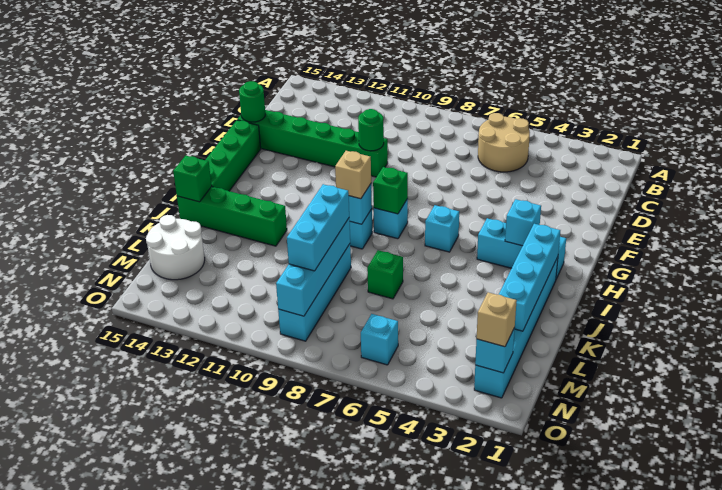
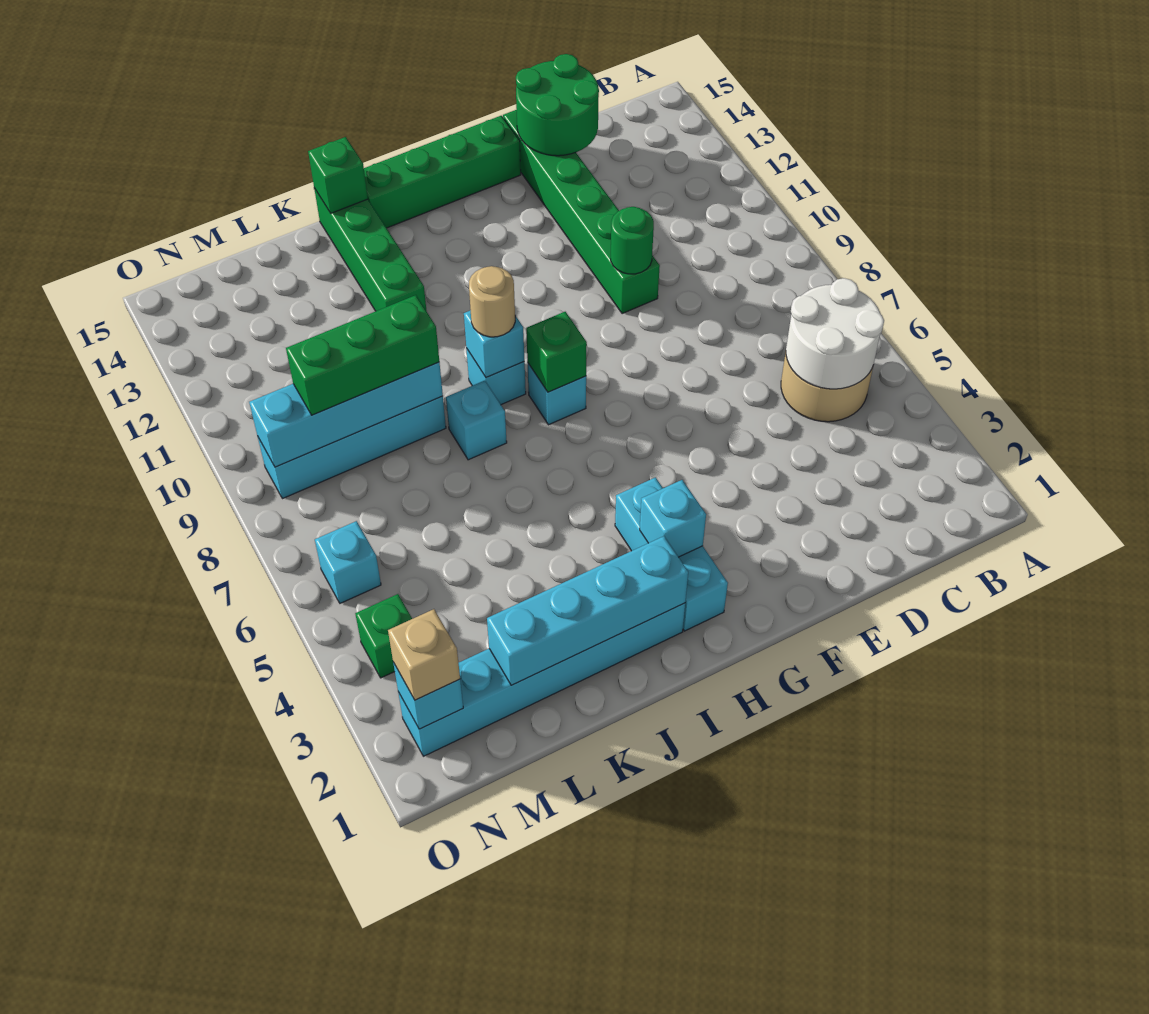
green round brick E15 level 2 -> green round brick D14:E15 level 2
cyan brick H6 level 1 -> cyan brick J8 level 1
tan brick I9 level 3 -> tan round brick I9 level 3
green brick K7 level 1 -> green brick N4 level 1
cyan brick K9:M9 level 3 -> green brick K9:M9 level 3
white round brick L14:M15 level 1 -> white round brick B5:C6 level 2

